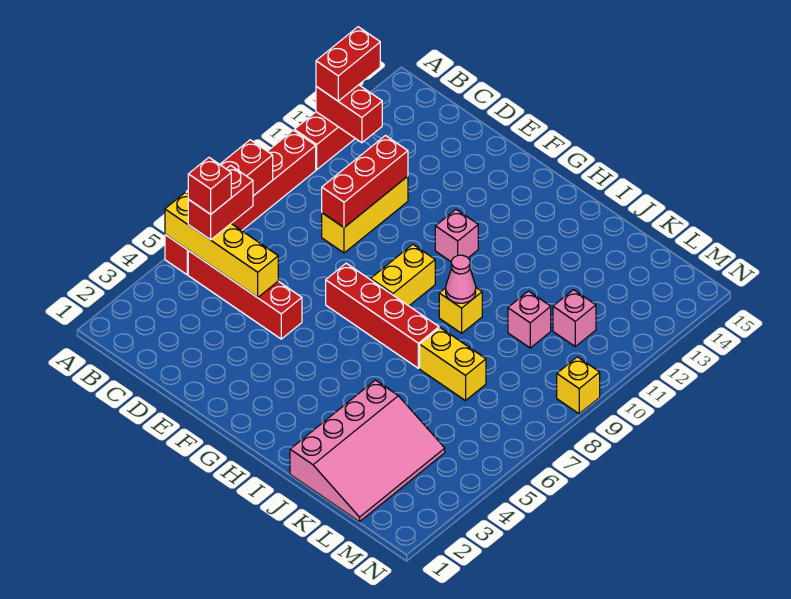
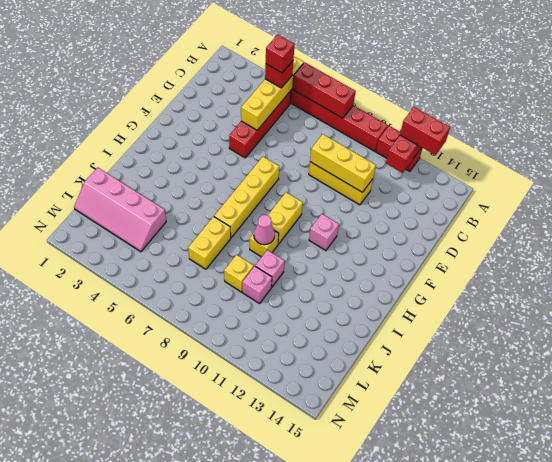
red brick B5:B6 level 3 -> red brick B5 level 3
red brick D9:D11 level 2 -> yellow brick D9:D11 level 2
red brick F7:I7 level 1 -> yellow brick F7:I7 level 1
yellow brick G8:G9 level 1 -> yellow brick G9:H9 level 1
pink slope J1:L4 level 1 top J -> pink slope K1:L4 level 1 top K
pink brick L11 level 1 -> pink brick J10 level 1
yellow brick N9 level 1 -> yellow brick K9 level 1

